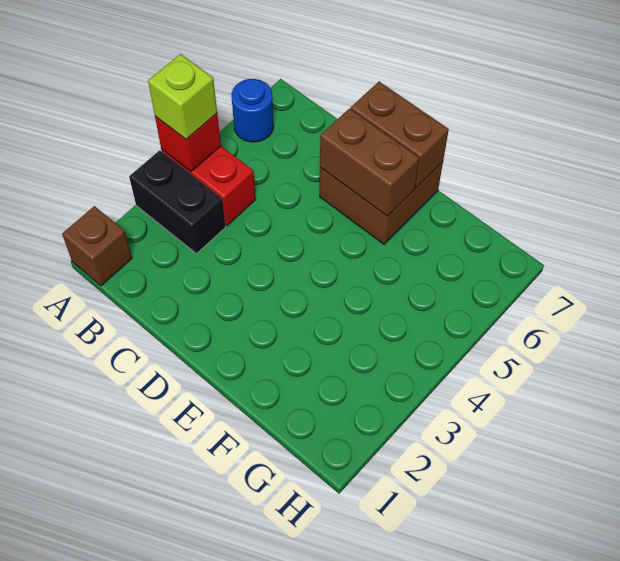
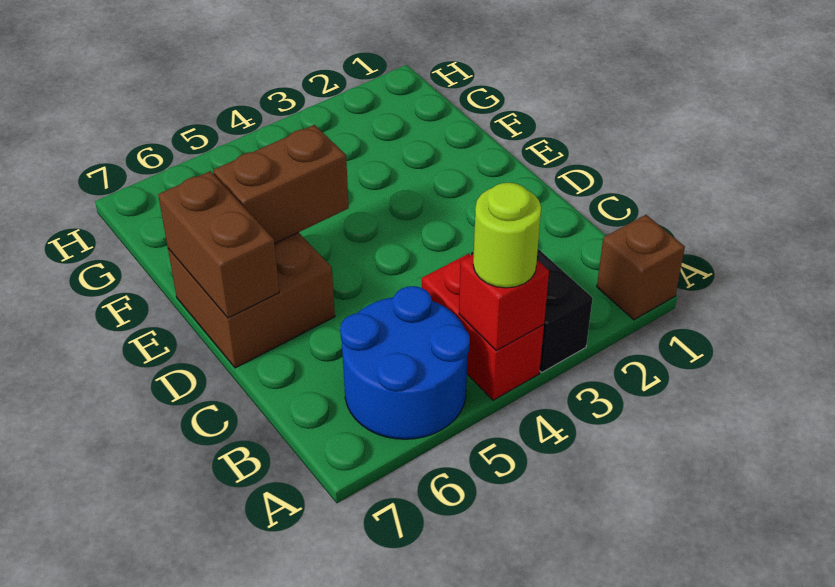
lime brick A4 level 3 -> lime round brick A4 level 3
blue round brick A6 level 1 -> blue round brick A5:B6 level 1
brown brick D6:E6 level 2 -> brown brick E5:E6 level 2

